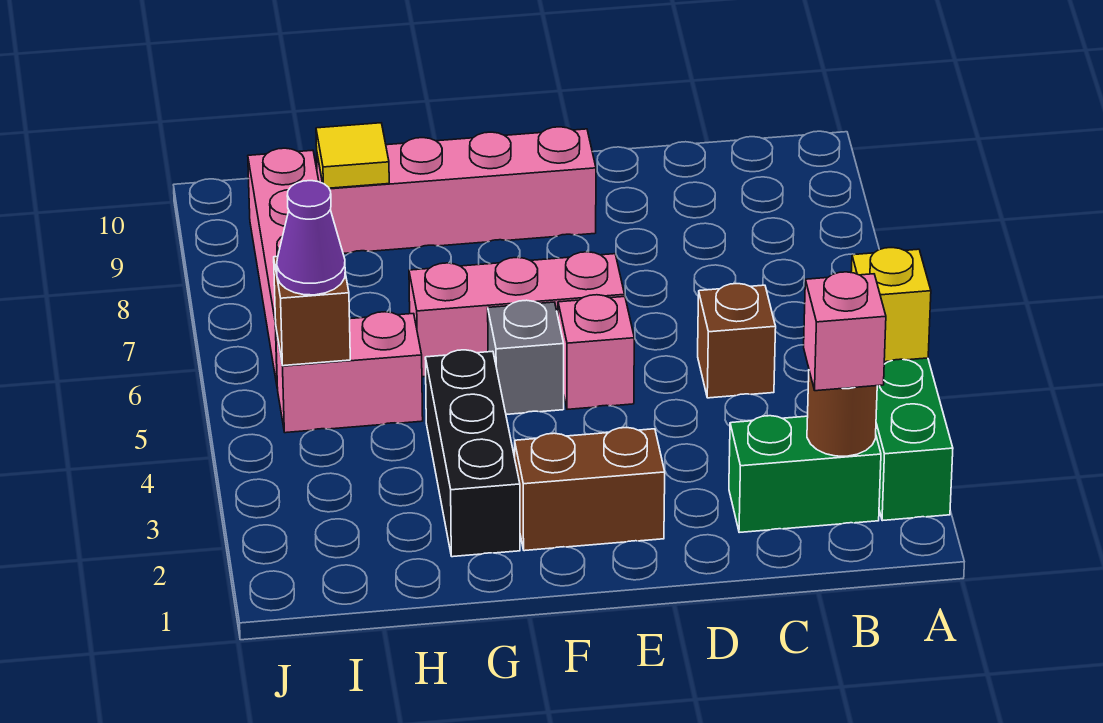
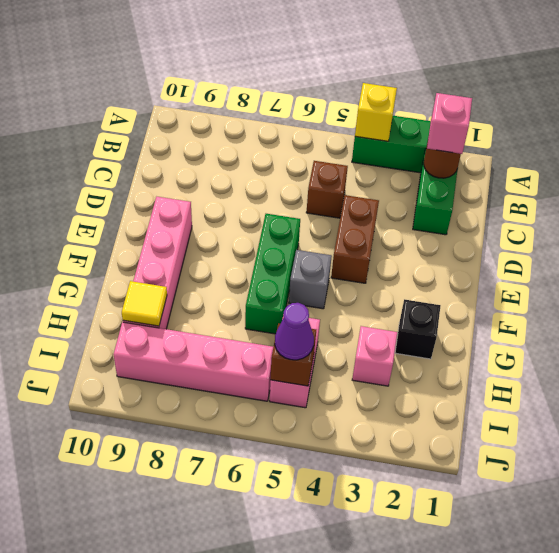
brown brick E2:F2 level 1 -> brown brick D4:E4 level 1
pink brick E5 level 1 -> pink brick H3 level 1
pink brick E6:G6 level 1 -> green brick E6:G6 level 1
black brick G2:G4 level 1 -> black brick G2 level 1

